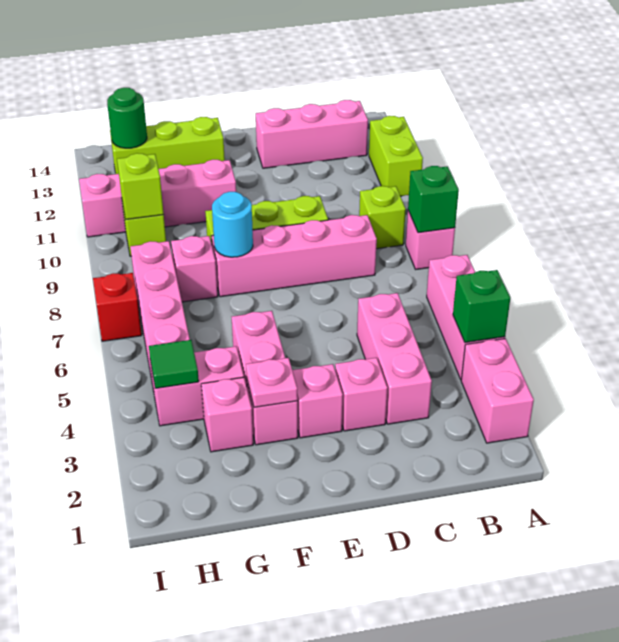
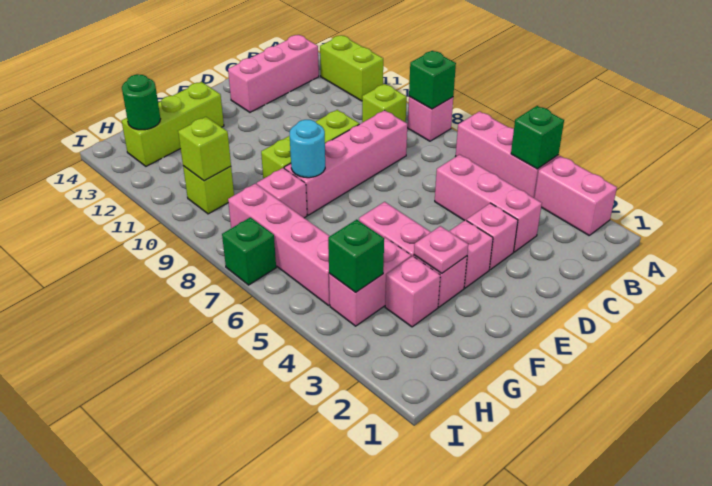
pink brick F11:I11 level 1 -> none
green tile H4 level 2 -> green brick H4 level 2
red brick I7 level 1 -> green brick I7 level 1

